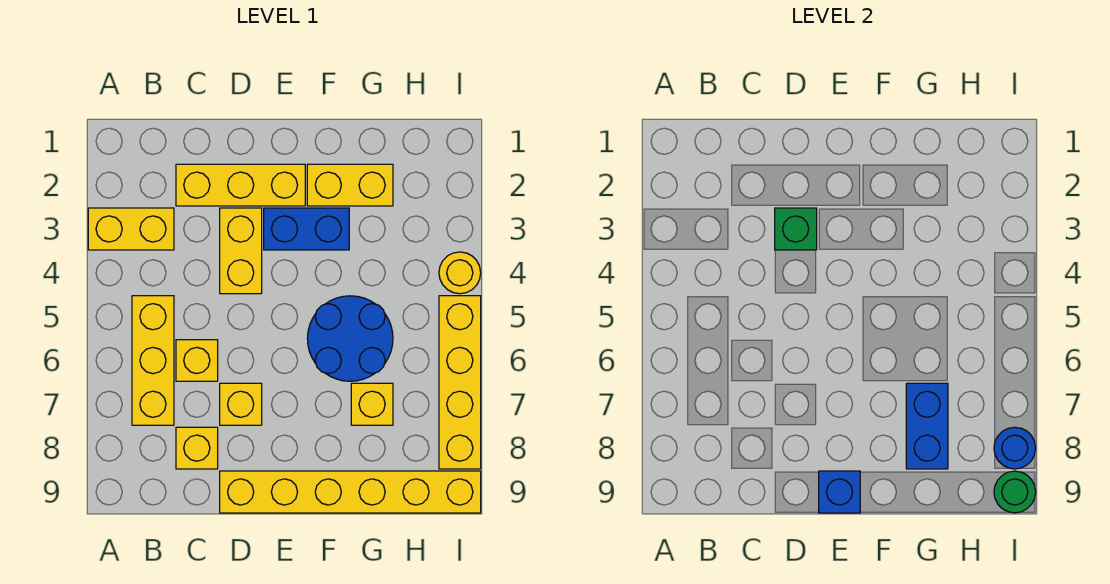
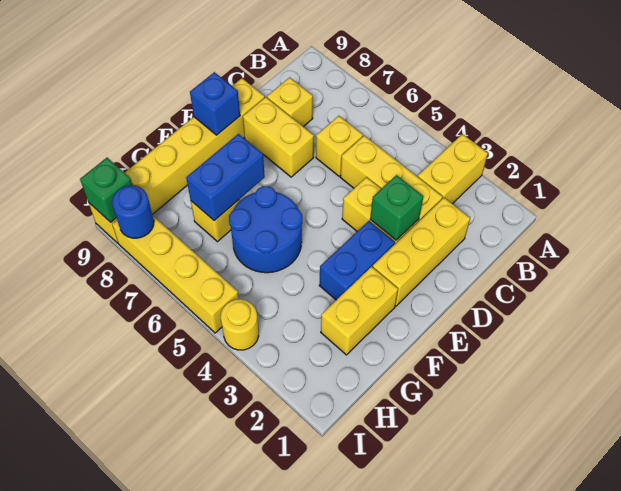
yellow brick B5:B7 level 1 -> yellow brick C3:C5 level 1
yellow brick D7 level 1 -> yellow brick D7:D8 level 1
blue brick G7:G8 level 2 -> blue brick F7:G7 level 2
green round brick I9 level 2 -> green brick I9 level 2

